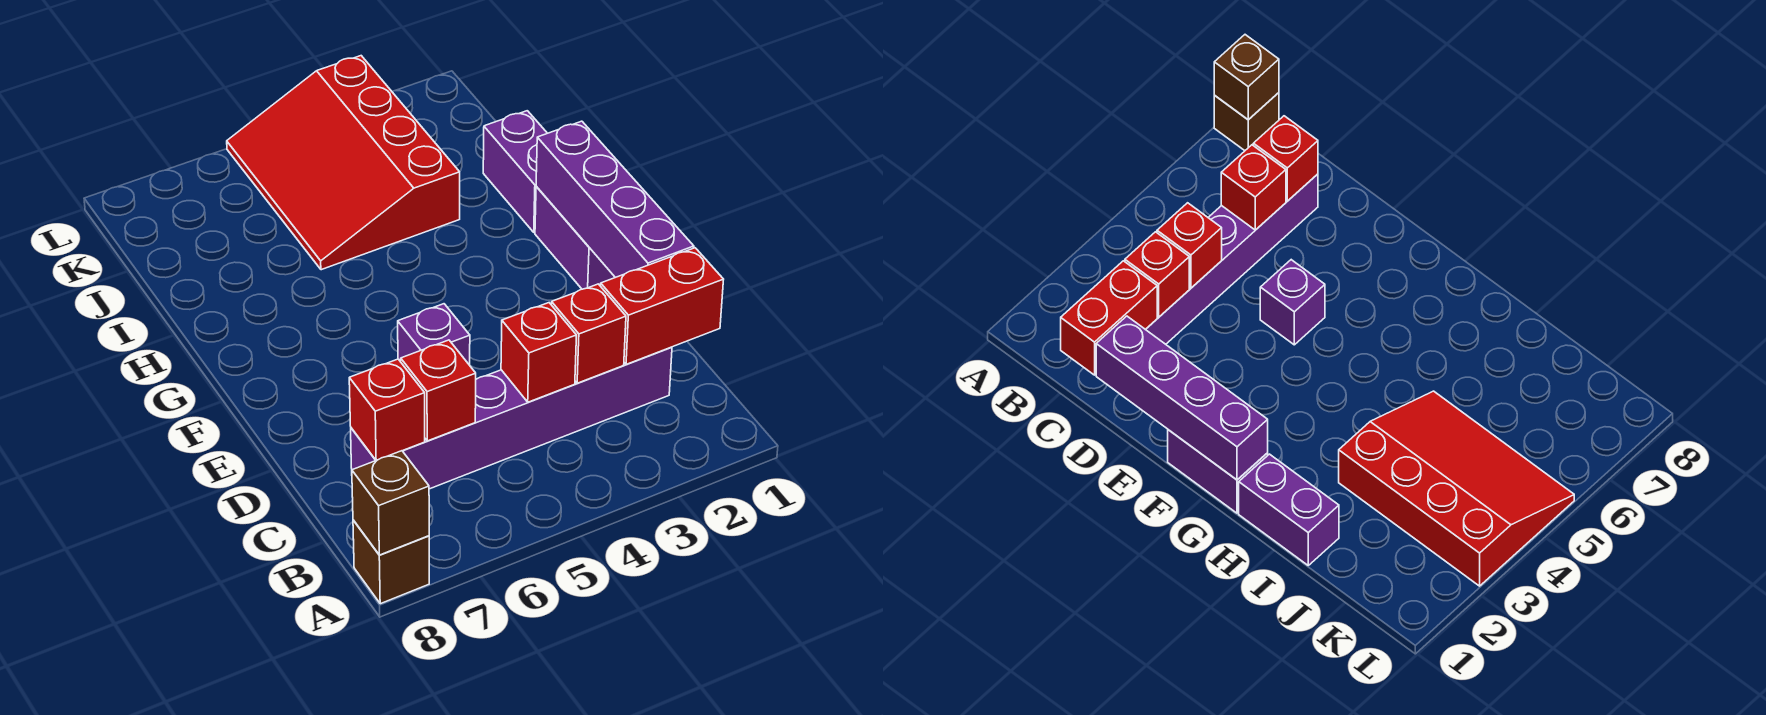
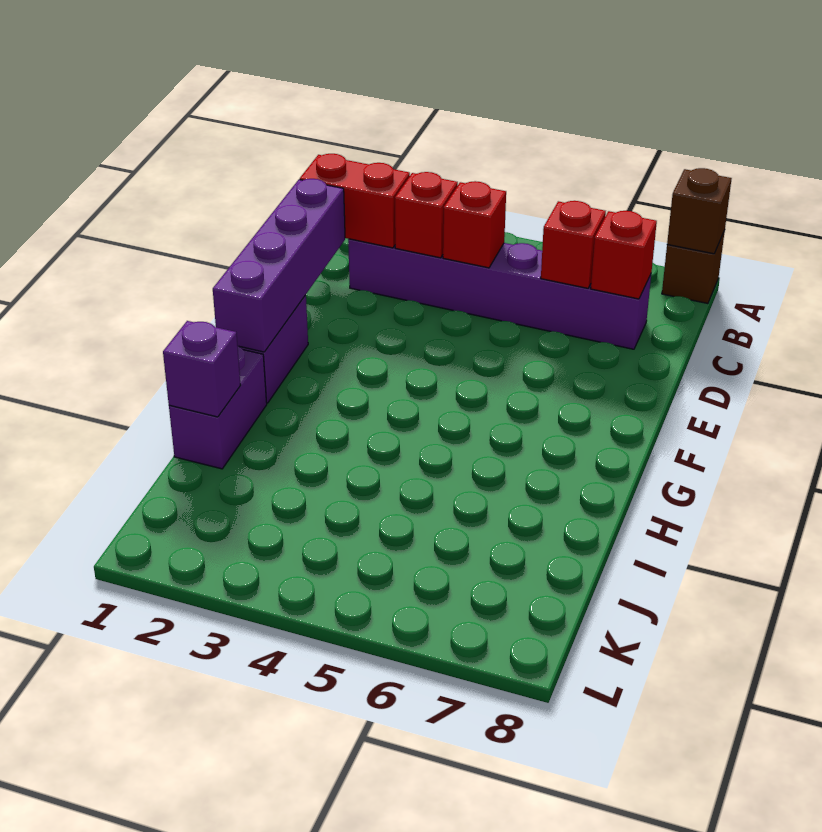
purple brick E5 level 1 -> purple brick I1 level 2
red slope I3:L5 level 1 top 3 -> none

